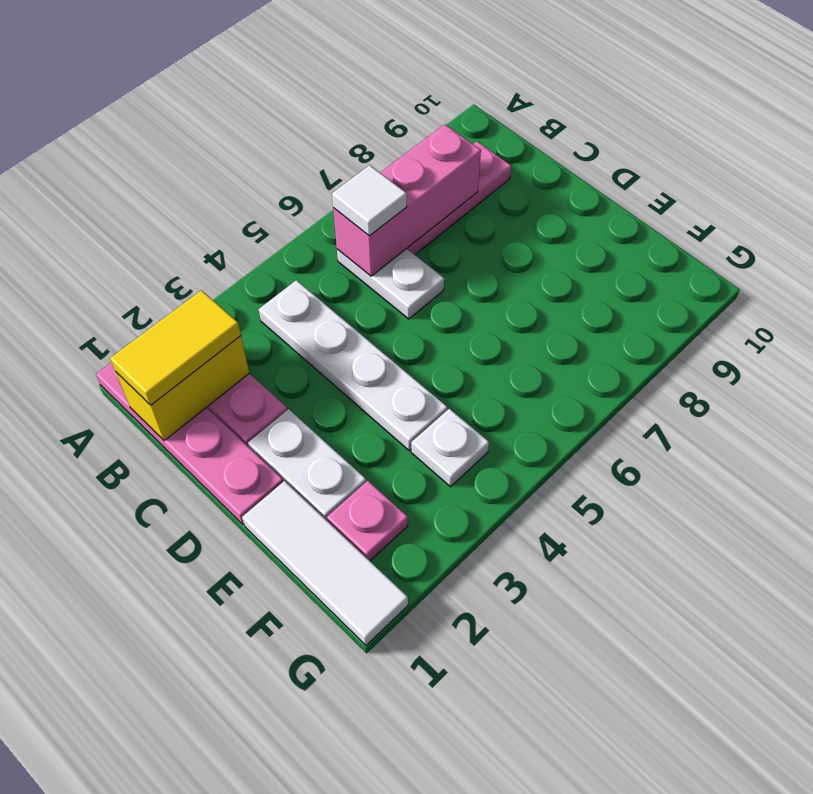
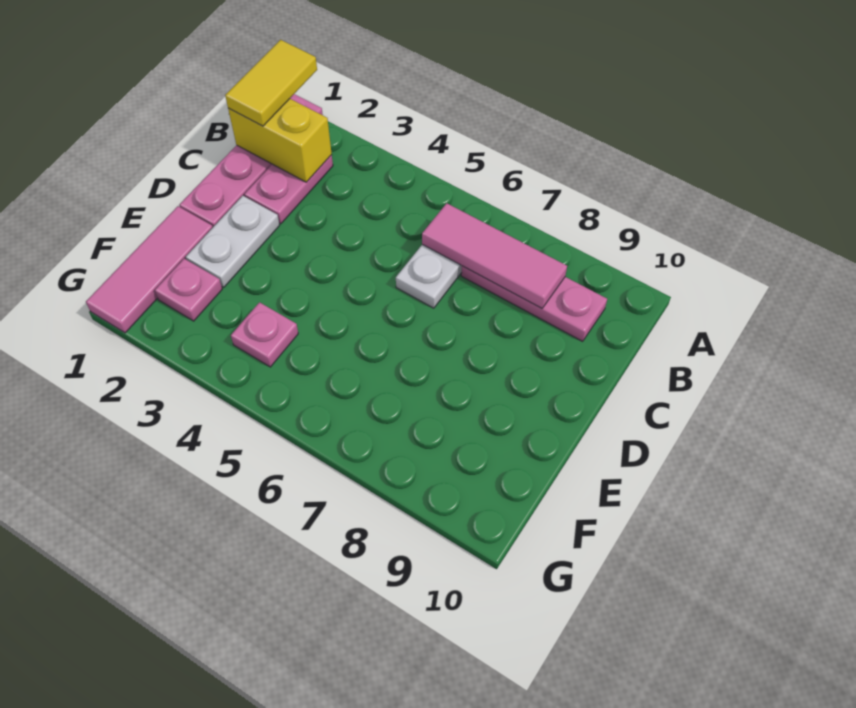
yellow tile B1:B2 level 3 -> yellow tile A1:B1 level 3
white plate B4:E4 level 1 -> none
pink brick B6:B8 level 2 -> pink tile B6:B8 level 2
white tile B6 level 3 -> none
white tile E1:G1 level 1 -> pink tile E1:G1 level 1
white plate F4 level 1 -> pink plate F4 level 1

